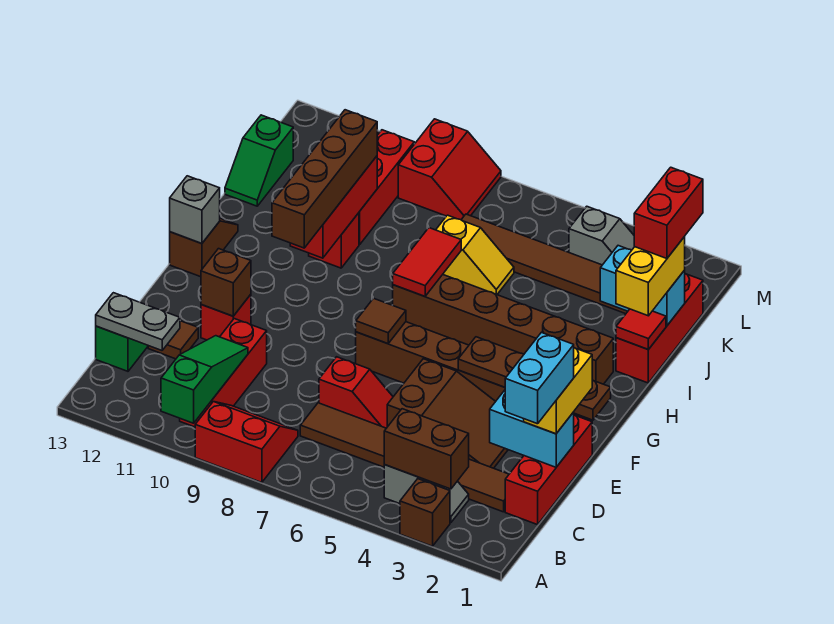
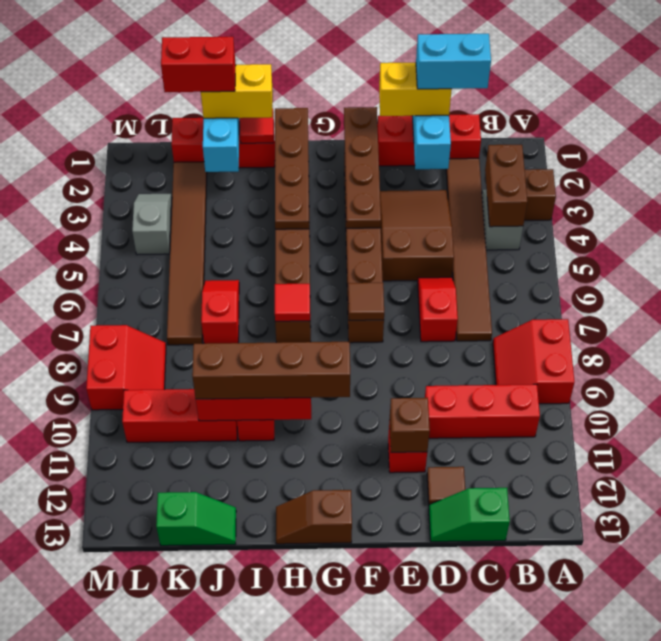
green slope A10:C10 level 2 top A -> none
grey plate C12:C13 level 2 -> none
grey brick G13 level 2 -> none
none -> brown plate H1:H4 level 2
red tile H7:I7 level 2 -> red tile H7 level 2
yellow slope J6:J7 level 1 top 7 -> red slope J6:J7 level 1 top 7
red slope L8:M9 level 1 top 9 -> red slope L8:M9 level 1 top M

